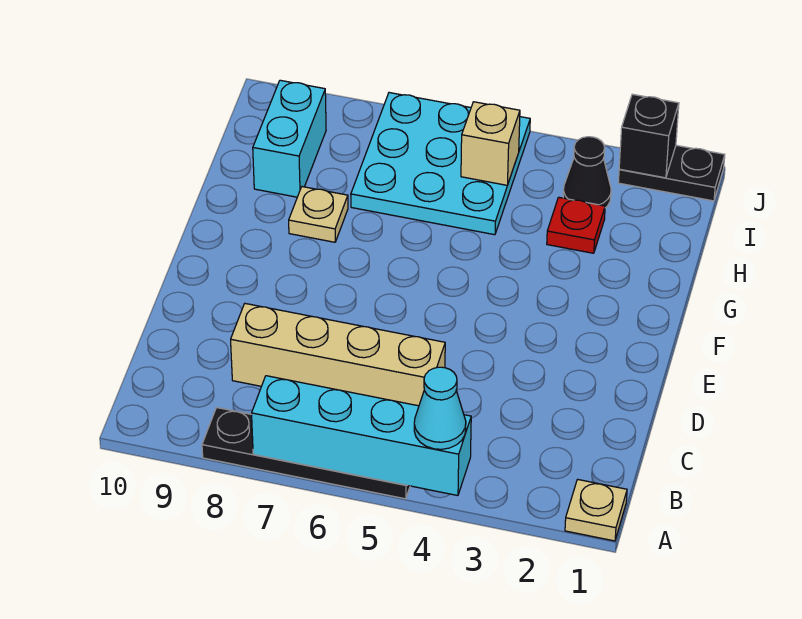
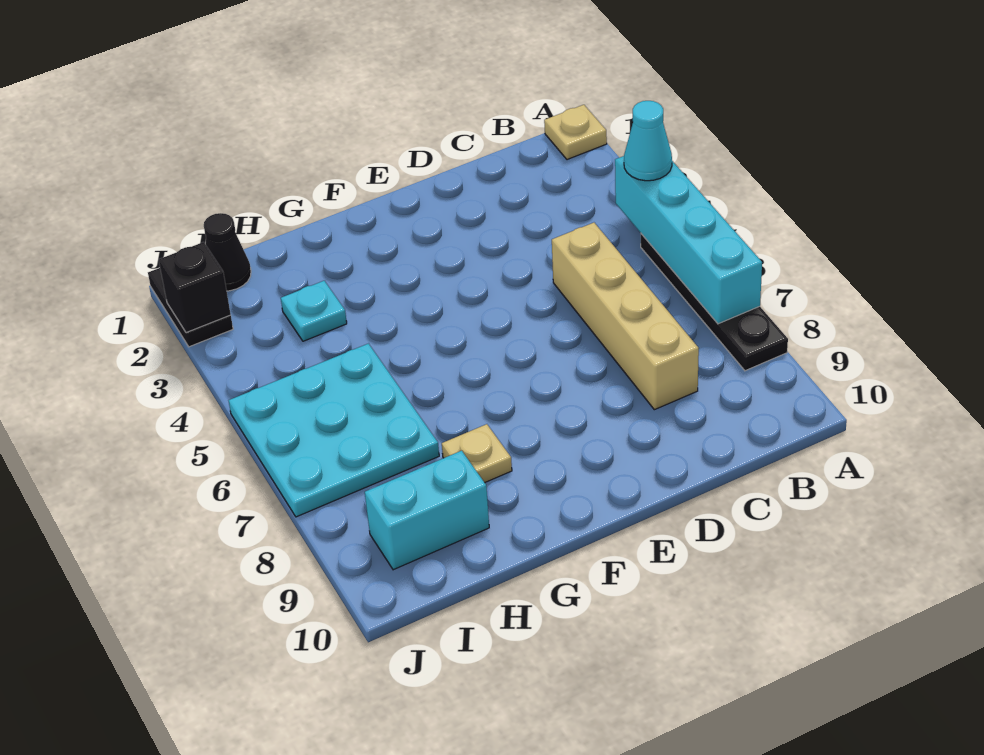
red plate H3 level 1 -> cyan plate H3 level 1
black cone I3 level 1 -> black cone I1 level 1
tan brick I5 level 2 -> none

